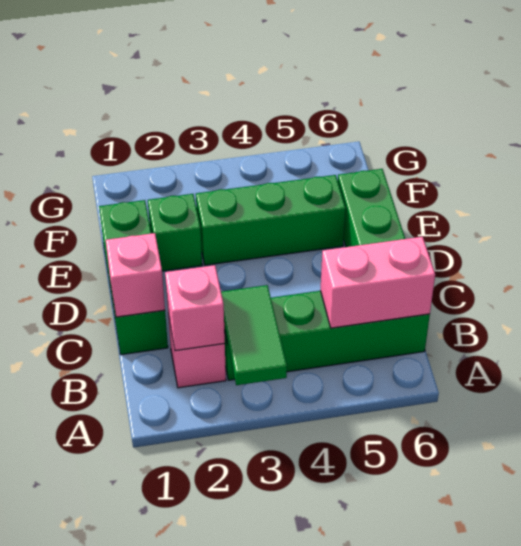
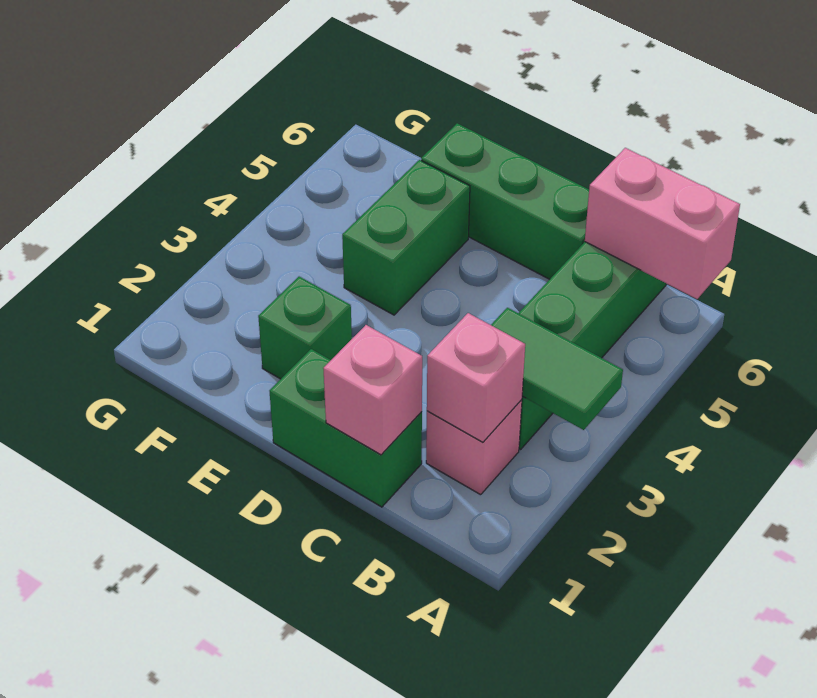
pink brick B5:B6 level 2 -> pink brick A6:B6 level 2
green brick C1:E1 level 1 -> green brick C1:D1 level 1
green brick E3:E5 level 1 -> green brick E4:E5 level 1

